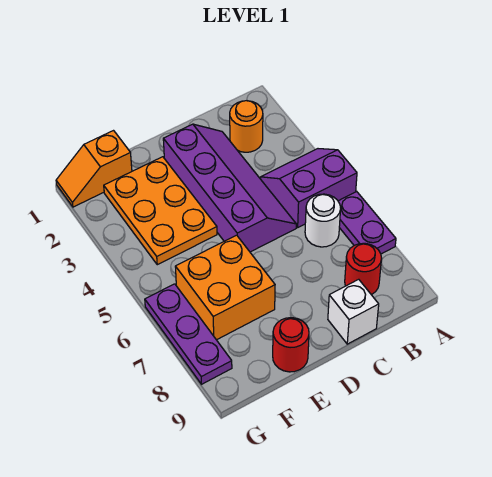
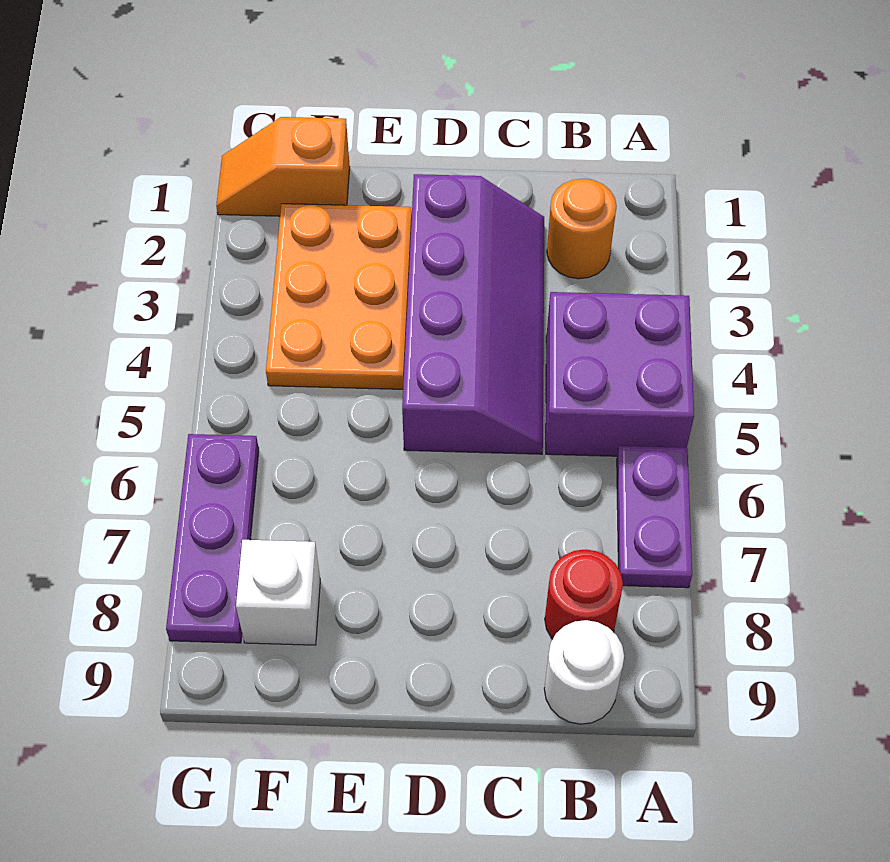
purple slope A4:B5 level 1 top 5 -> purple brick A4:B5 level 1
white round brick B6 level 1 -> white round brick B9 level 1
white brick C9 level 1 -> white brick F8 level 1
orange brick E6:F7 level 1 -> none
red round brick E9 level 1 -> none

